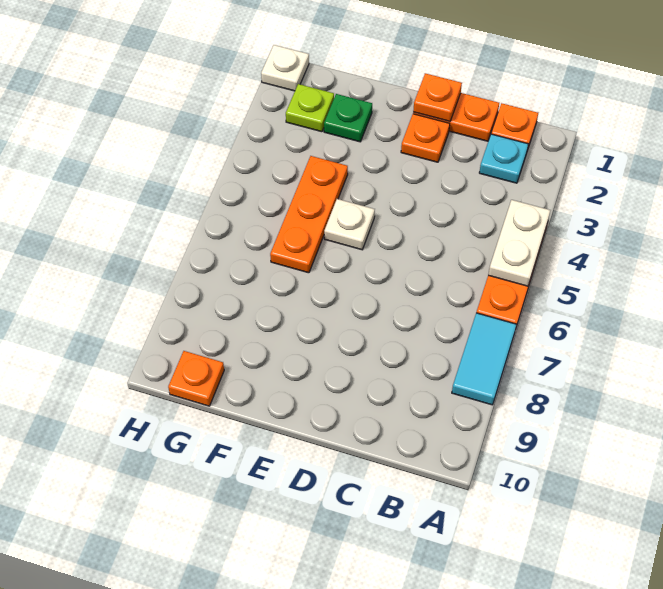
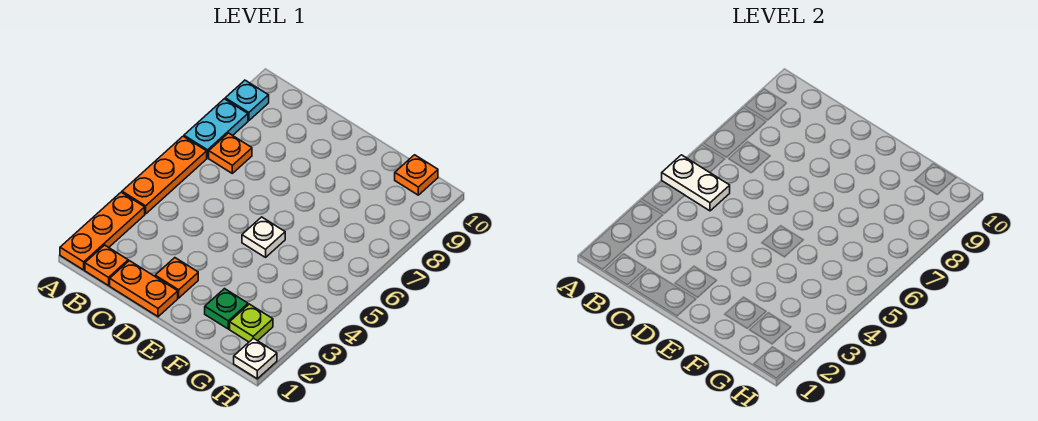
white plate A4:A5 level 2 -> white plate A5:B5 level 2
cyan tile A7:A8 level 1 -> cyan plate A7:A8 level 1
cyan plate B2 level 1 -> cyan plate A9 level 1
orange plate D1 level 2 -> orange plate B7 level 1
orange plate F4:F6 level 1 -> orange plate A1:A3 level 1

